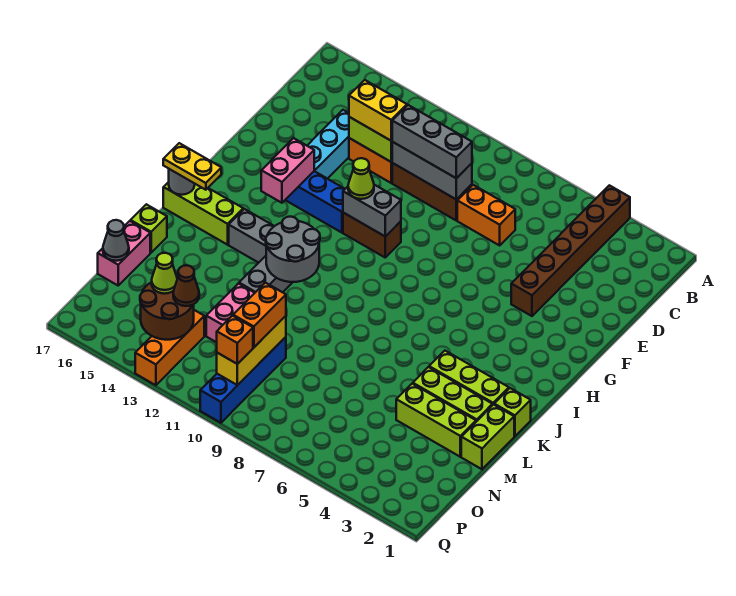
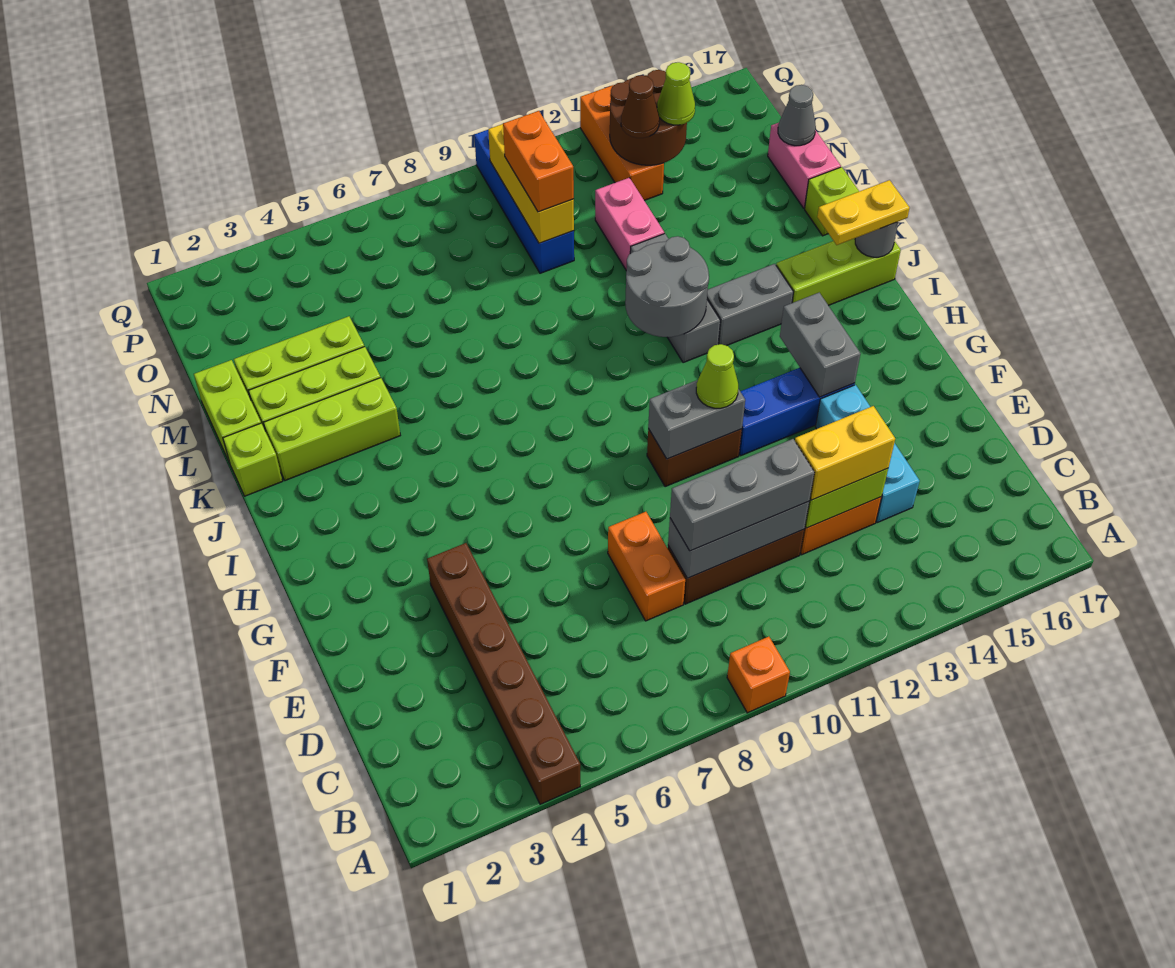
orange brick D7:D8 level 1 -> orange brick D8:E8 level 1
pink brick G14:H14 level 2 -> grey brick G14:H14 level 2
orange brick P10 level 3 -> orange brick A9 level 1

